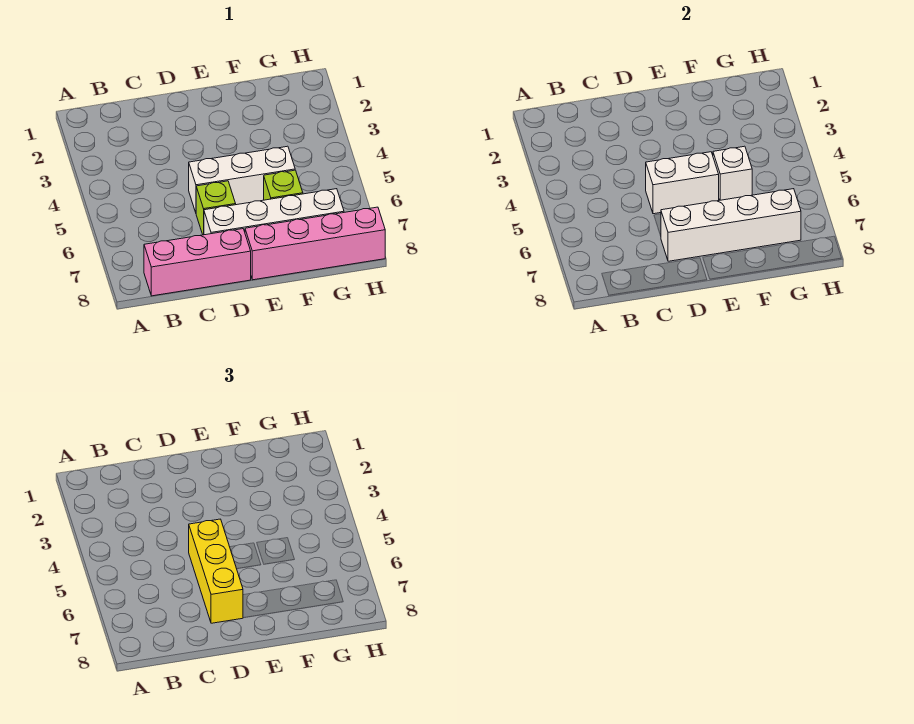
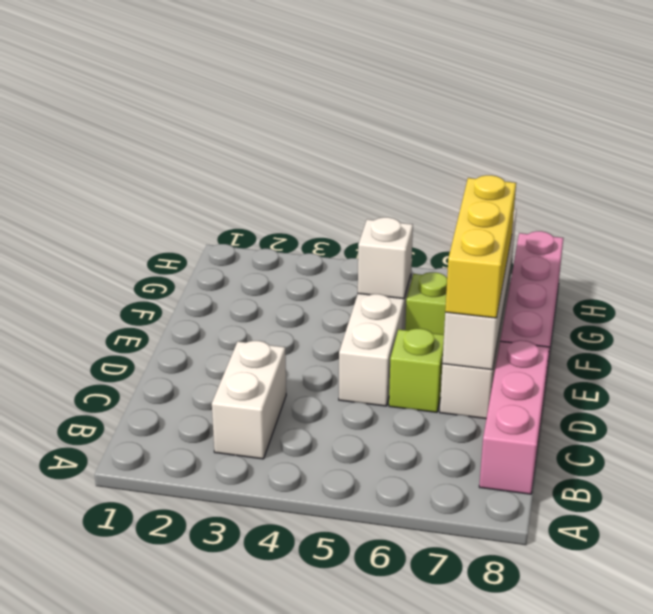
white brick D5:E5 level 2 -> white brick B3:C3 level 1
yellow brick D5:D7 level 3 -> yellow brick D7:F7 level 3

